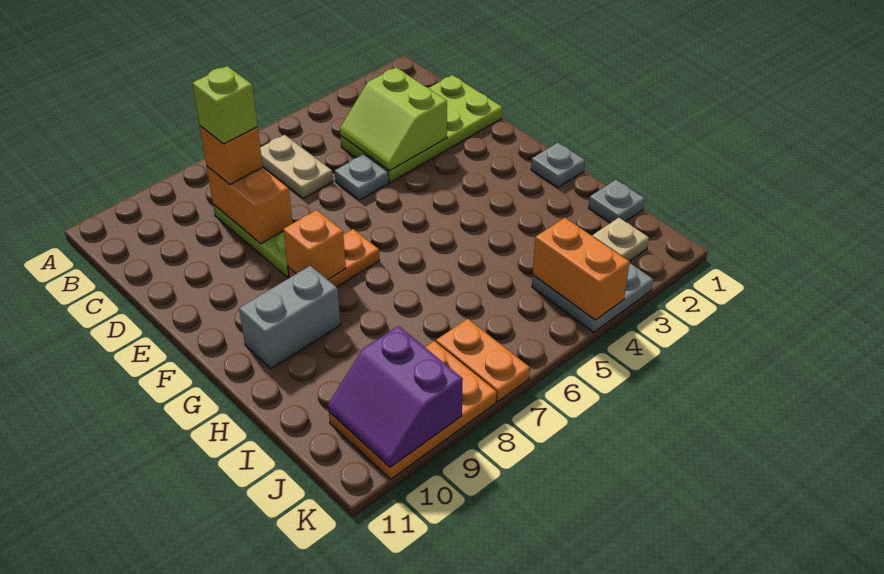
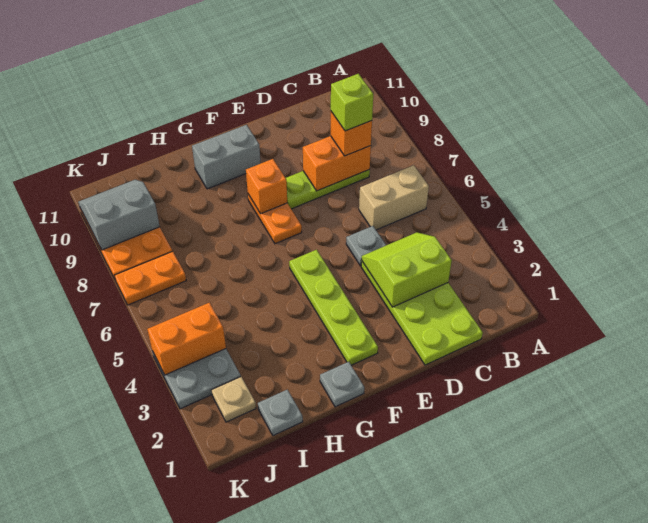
tan plate B6:C6 level 1 -> tan brick B6:C6 level 1
none -> lime plate F2:F5 level 1
grey brick G9:G10 level 1 -> grey brick F10:G10 level 1
purple slope J9:K10 level 2 top 9 -> grey slope J9:K10 level 2 top 9

